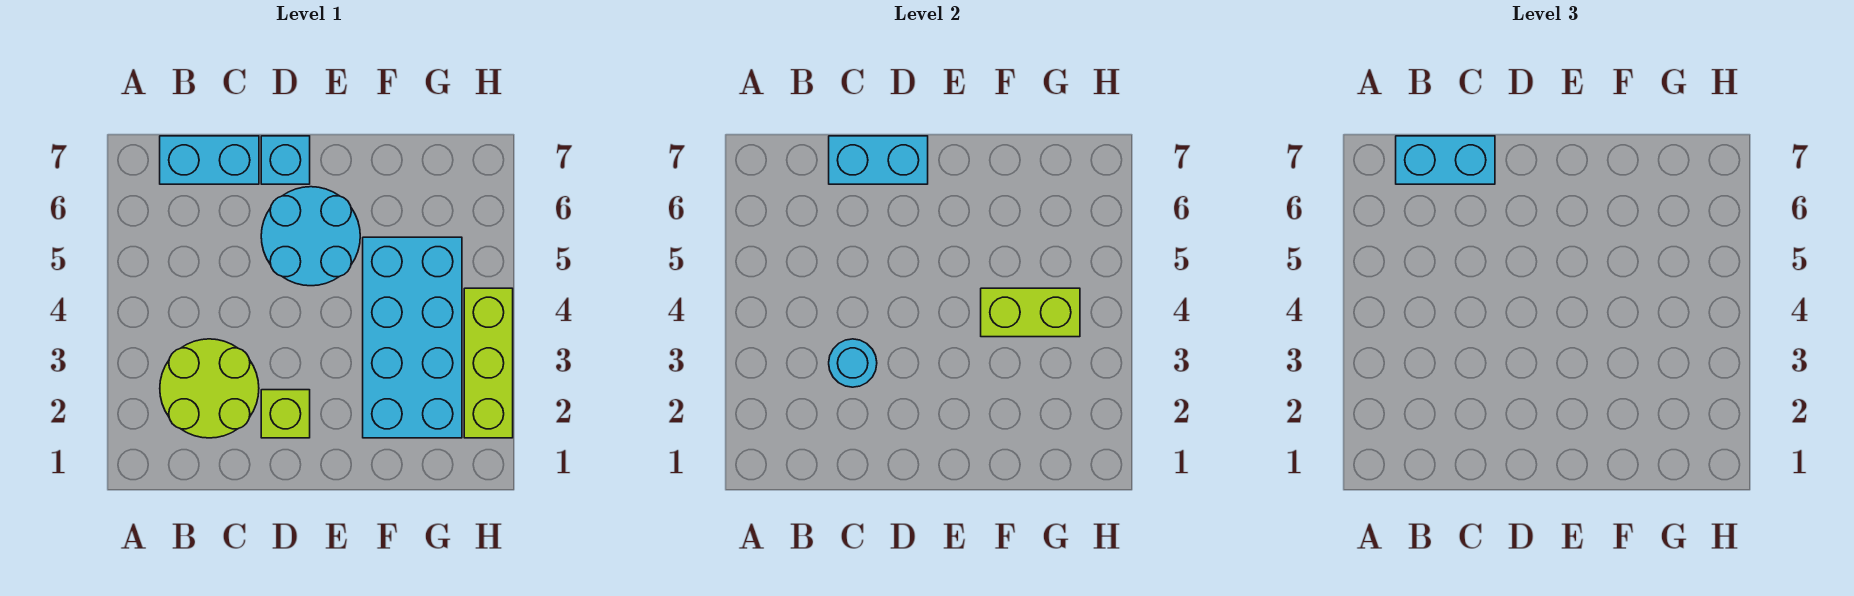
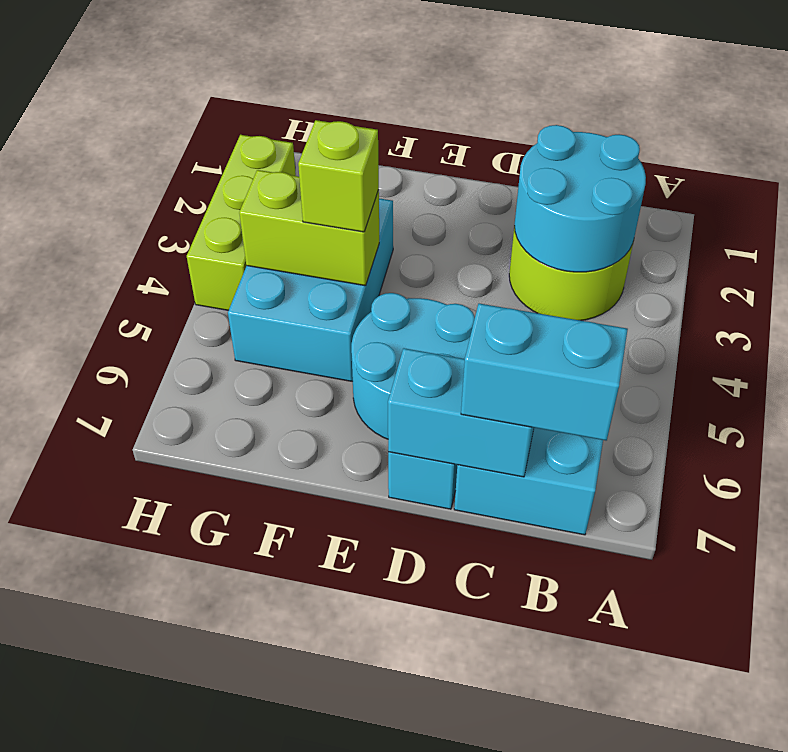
cyan round brick C3 level 2 -> cyan round brick B2:C3 level 2
lime brick D2 level 1 -> lime brick F4 level 3
cyan brick F2:G5 level 1 -> cyan brick F3:G5 level 1

